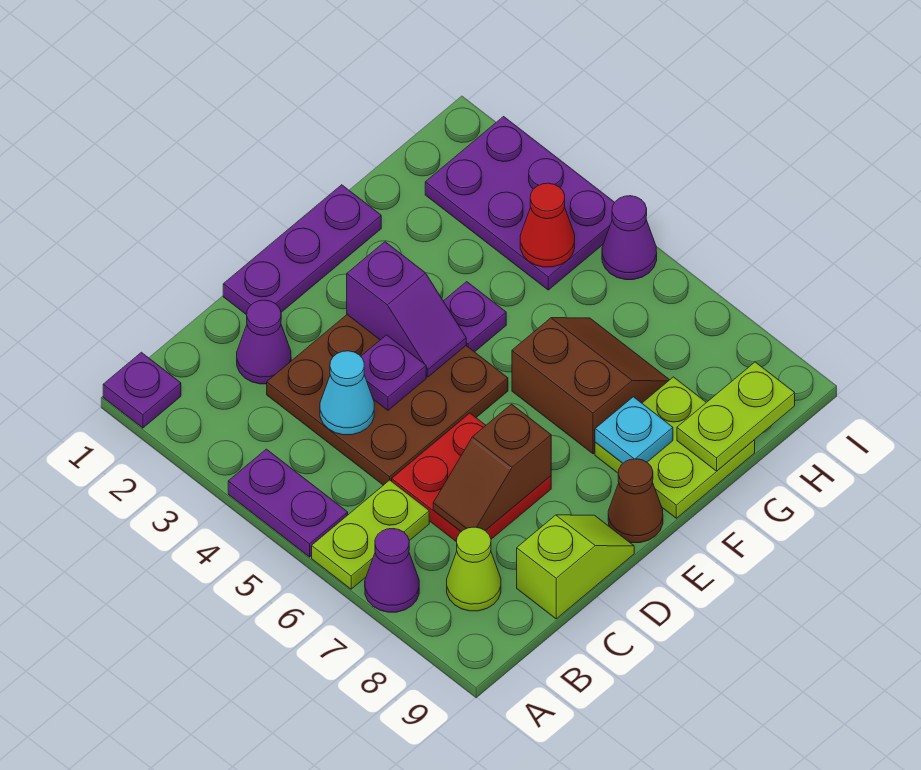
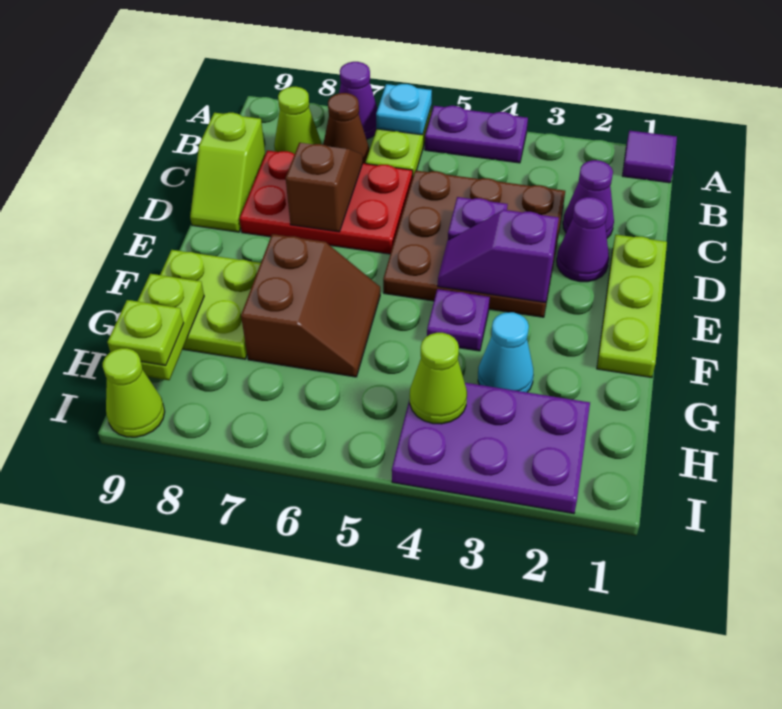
purple plate A1 level 1 -> purple tile A1 level 1
cyan cone C4 level 2 -> cyan cone G3 level 1
red plate C6:D7 level 1 -> red plate C6:D8 level 1
purple plate D1:F1 level 1 -> lime plate D1:F1 level 1
brown cone E9 level 1 -> brown cone B7 level 1
brown slope F6:G7 level 1 top F -> brown slope F6:G7 level 1 top 7
cyan plate F8 level 2 -> cyan plate A6 level 2
red cone H4 level 2 -> lime cone H4 level 2
none -> lime plate H9 level 3
purple cone I5 level 1 -> purple cone D2 level 1
none -> lime cone I9 level 1

